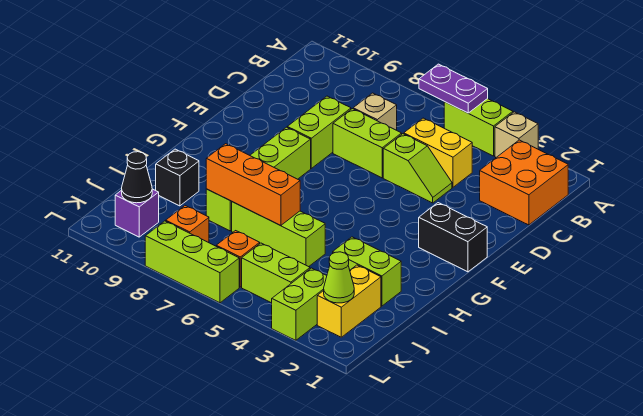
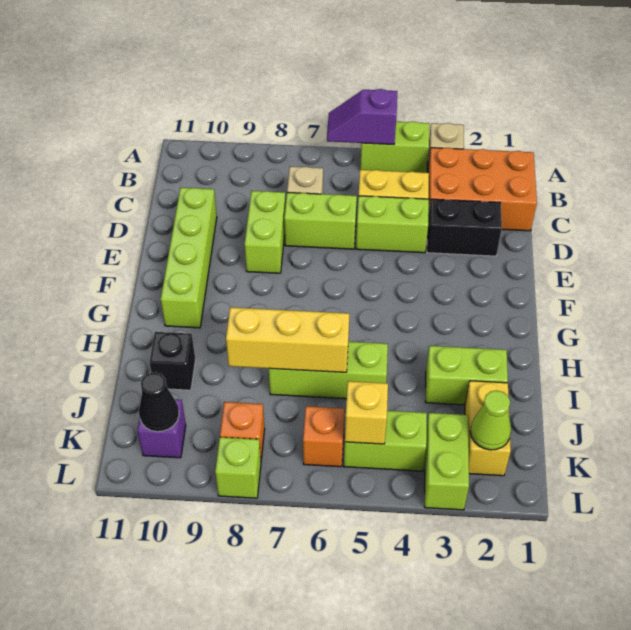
purple plate A5:A6 level 2 -> purple slope A5:A6 level 2 top 5
orange brick B1:C2 level 1 -> orange brick B1:C3 level 1
lime slope D4:D5 level 1 top 5 -> lime brick D4:D5 level 1
black brick F1:F2 level 1 -> black brick D2:D3 level 1
lime brick F8:I8 level 1 -> lime brick D10:G10 level 1
orange brick I6:I8 level 2 -> yellow brick I6:I8 level 2
none -> yellow brick K5 level 2
lime brick L6:L8 level 1 -> lime brick L8 level 1

